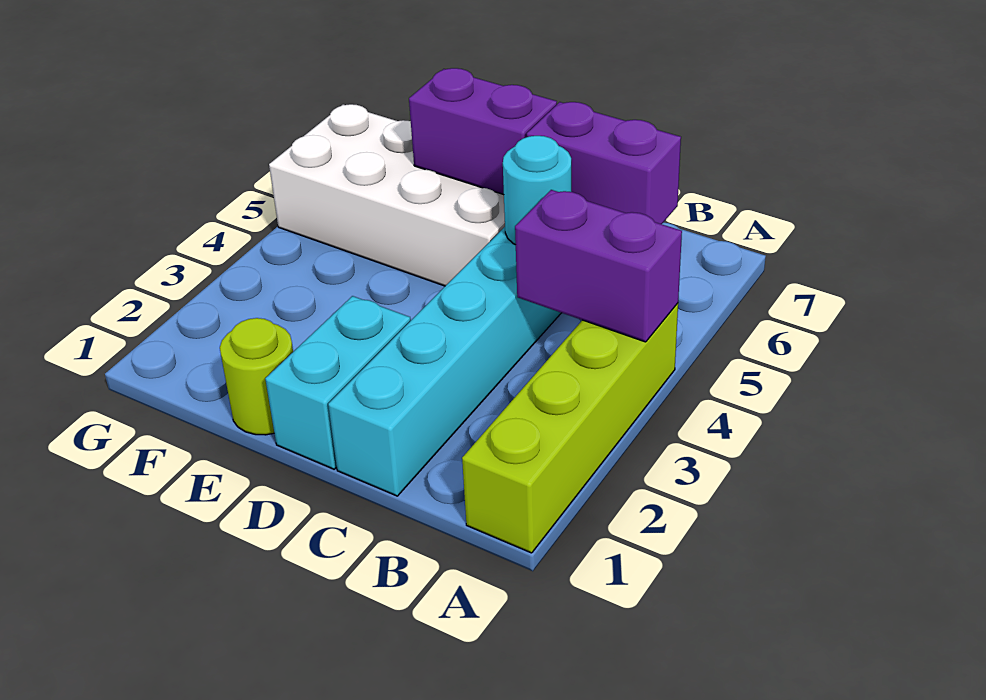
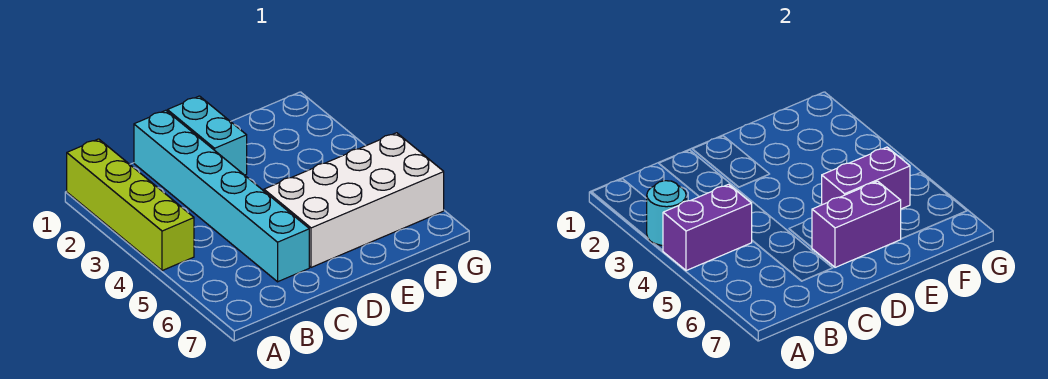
purple brick B6:C6 level 2 -> purple brick E5:F5 level 2
cyan round brick C5 level 2 -> cyan round brick A3 level 2
lime round brick E1 level 1 -> none

